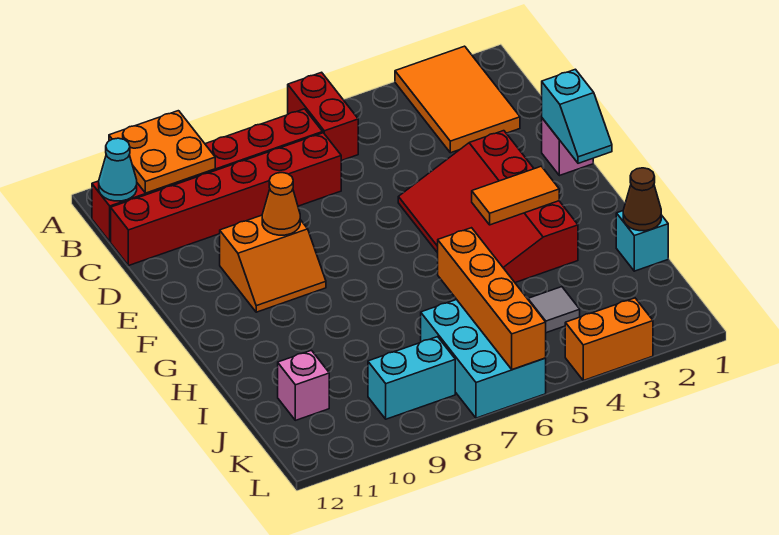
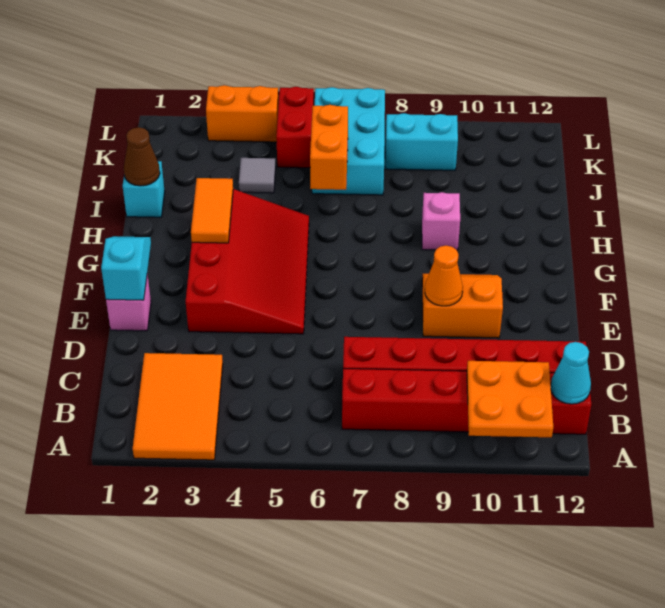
red brick A6:B6 level 1 -> red brick K5:L5 level 1
orange tile G3:G4 level 2 -> orange tile G3:H3 level 2
orange brick I6:L6 level 2 -> orange brick I6:J6 level 2
pink brick J11 level 1 -> pink brick H9 level 1

